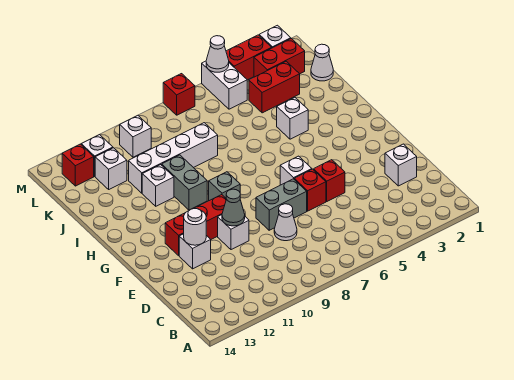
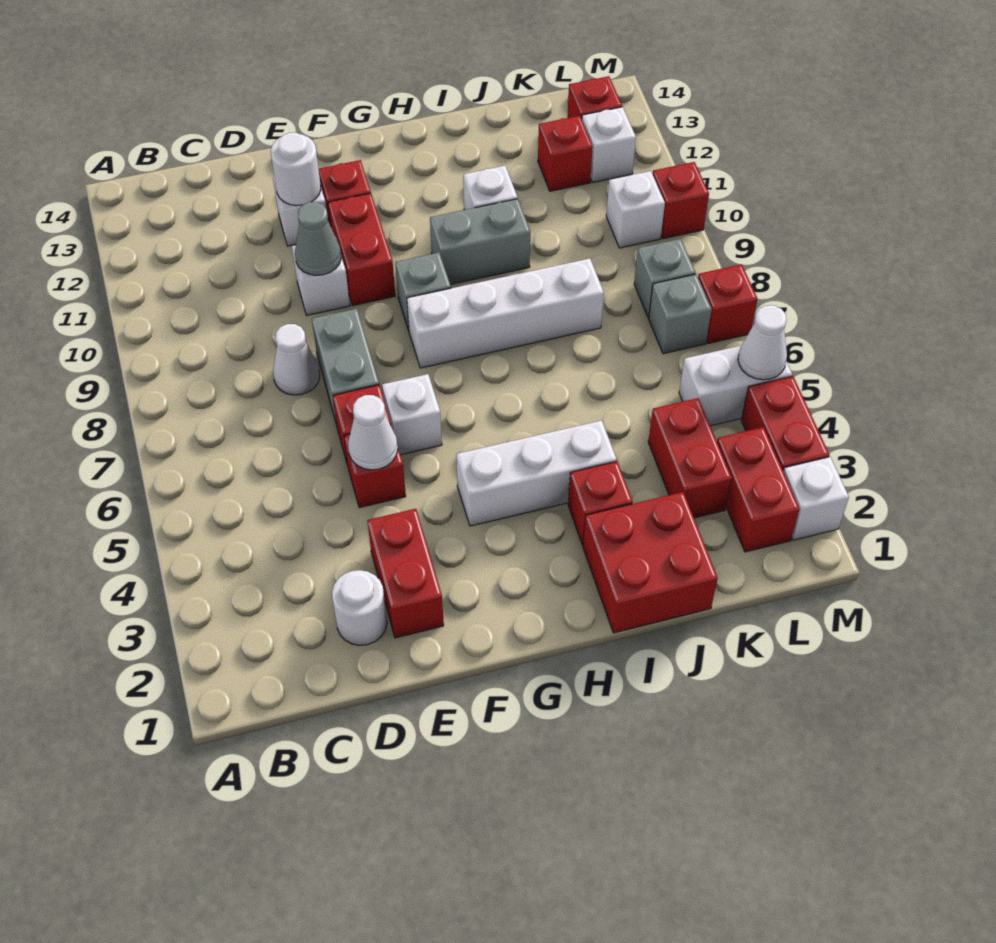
white brick D2 level 1 -> white round brick D2 level 1
none -> red brick E2:E3 level 1
none -> red brick I1:J2 level 1
none -> red brick I3 level 1
white brick I4 level 1 -> white brick G4:I4 level 1
white brick J8:J11 level 1 -> white brick G8:J8 level 1
white cone K1 level 1 -> white cone E5 level 2
white brick K12 level 1 -> red brick K12 level 1
none -> grey brick L7 level 1
none -> grey brick L8 level 1
none -> red brick M10 level 1

